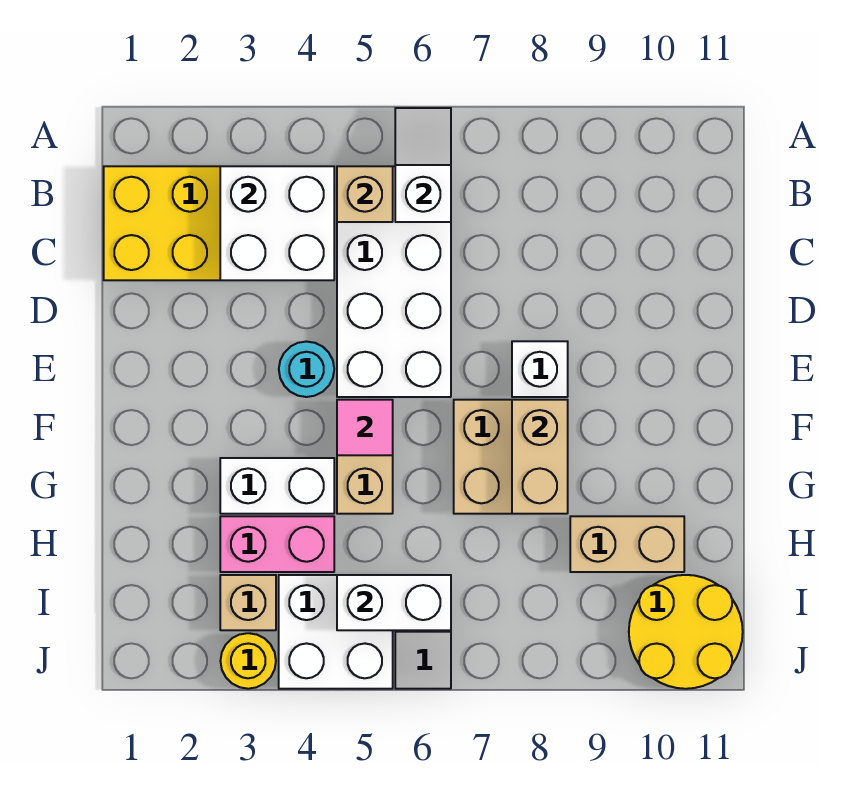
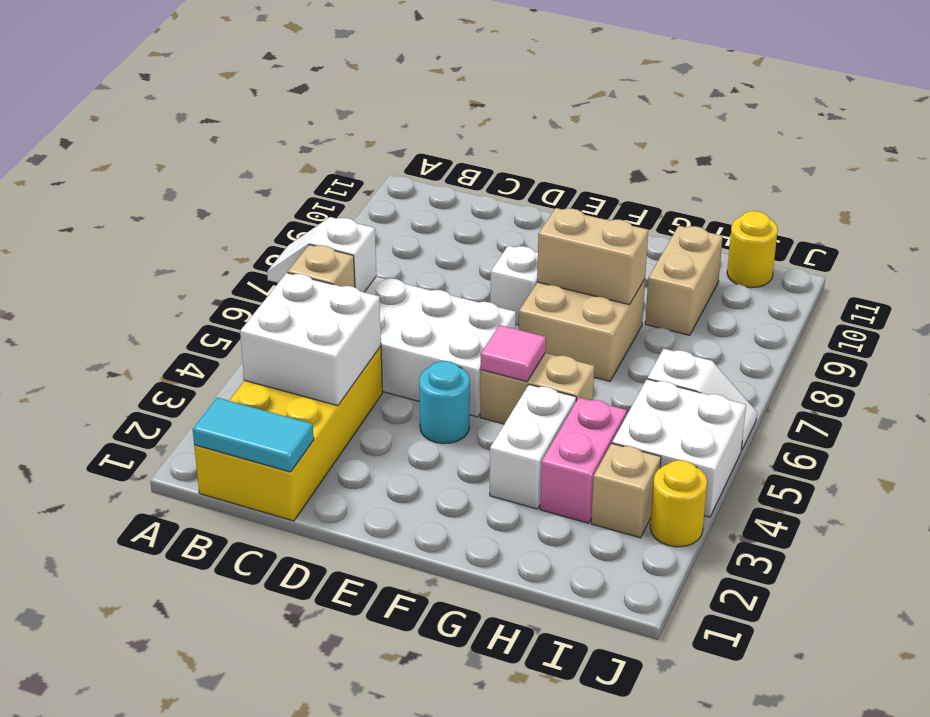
none -> cyan tile B1:C1 level 2
white brick I5:I6 level 2 -> none
yellow round brick I10:J11 level 1 -> yellow round brick I11 level 1

